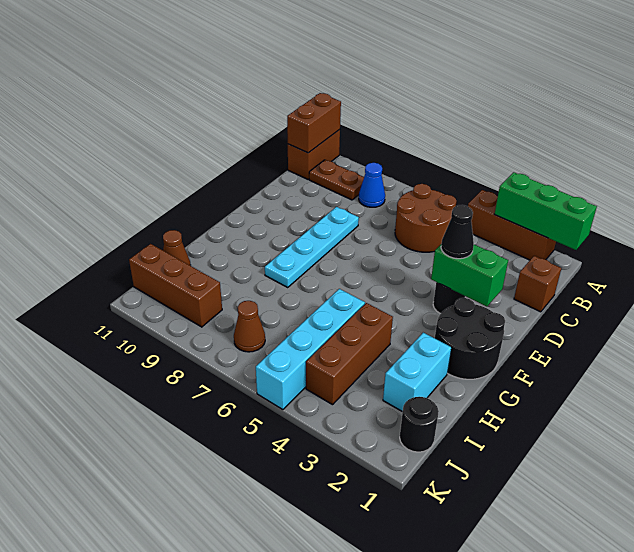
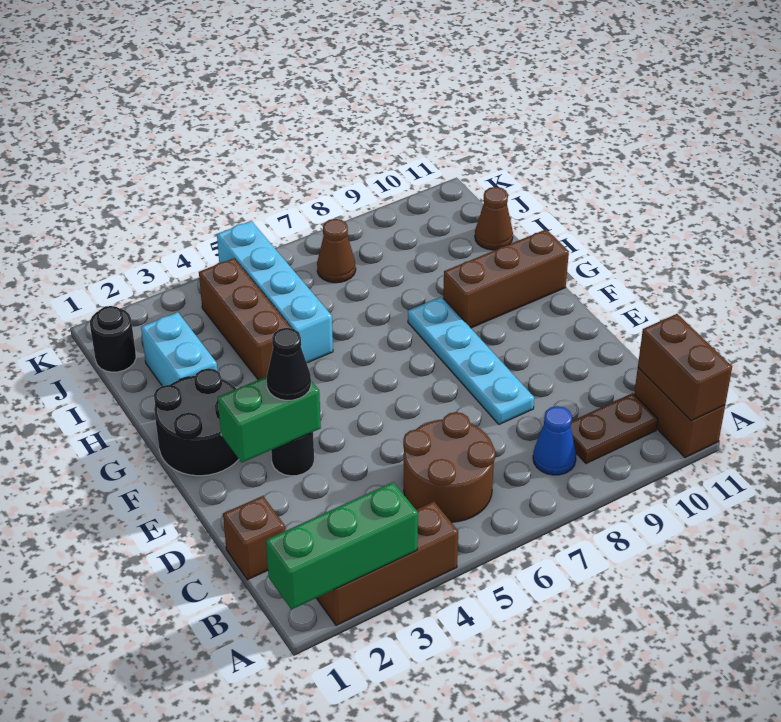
brown brick J9:J11 level 1 -> brown brick G9:G11 level 1

